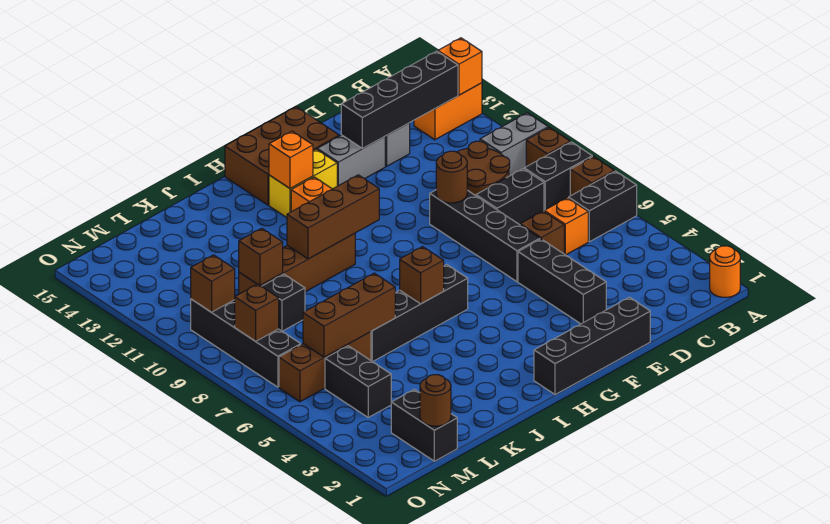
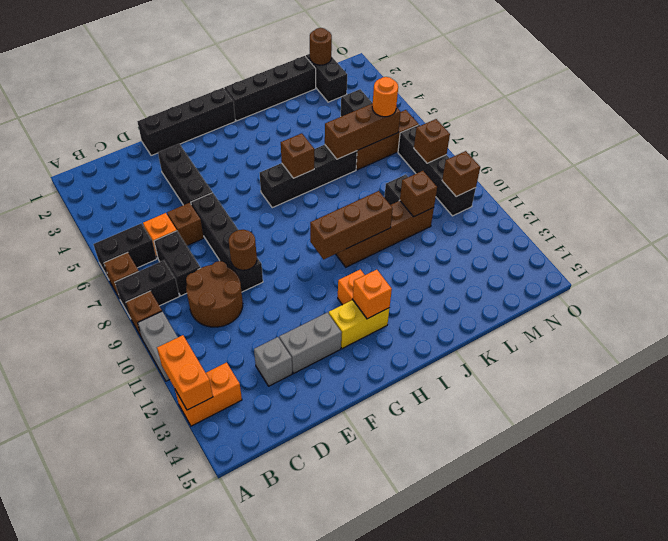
orange round brick A1 level 1 -> orange round brick M6 level 3
grey brick A10:B10 level 1 -> grey brick A10:A11 level 1
orange brick A13 level 2 -> orange brick A12:A13 level 2
black brick B13:E13 level 2 -> black brick I1:L1 level 1
black brick C8:D8 level 1 -> black brick C7:C8 level 1
brown brick F14:H15 level 1 -> none

